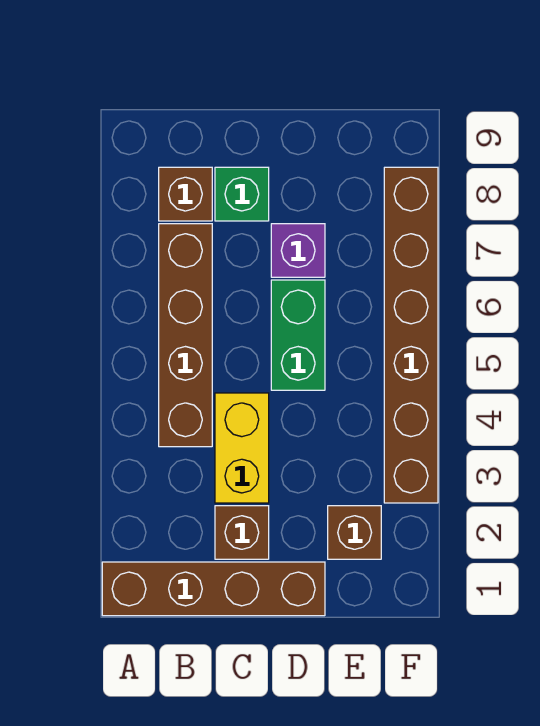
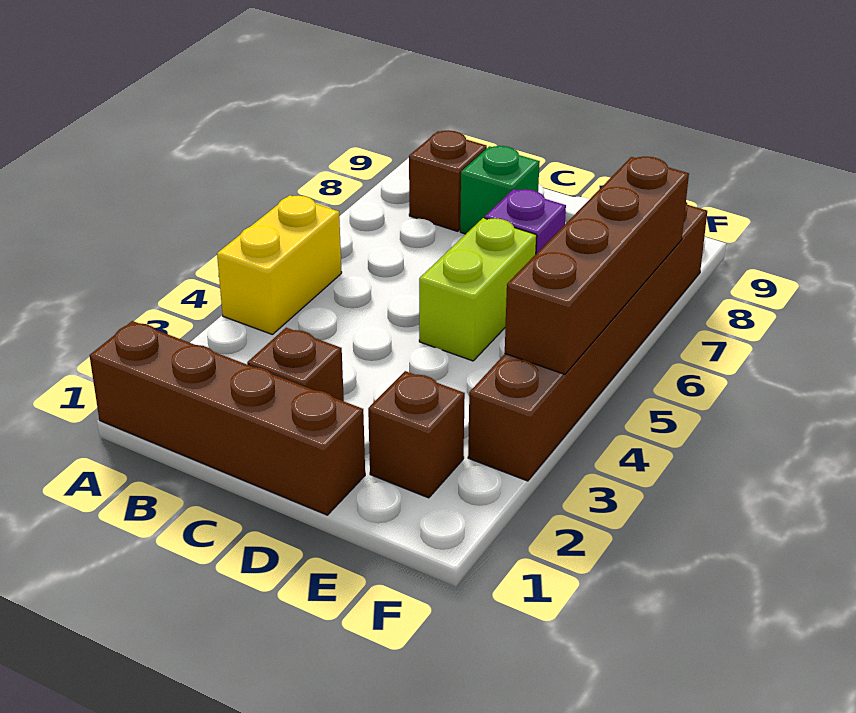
brown brick B4:B7 level 1 -> brown brick F4:F7 level 2
yellow brick C3:C4 level 1 -> yellow brick A4:A5 level 1
green brick D5:D6 level 1 -> lime brick D5:D6 level 1

